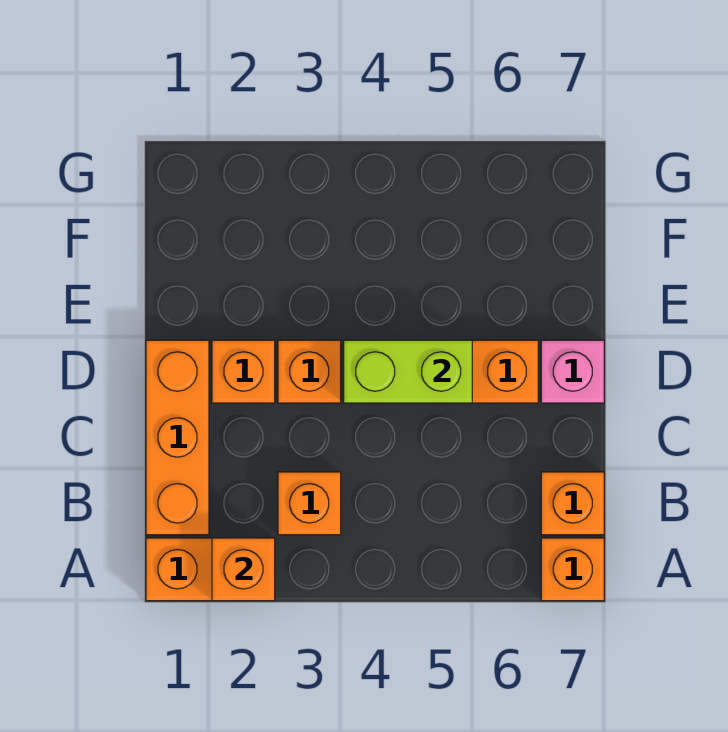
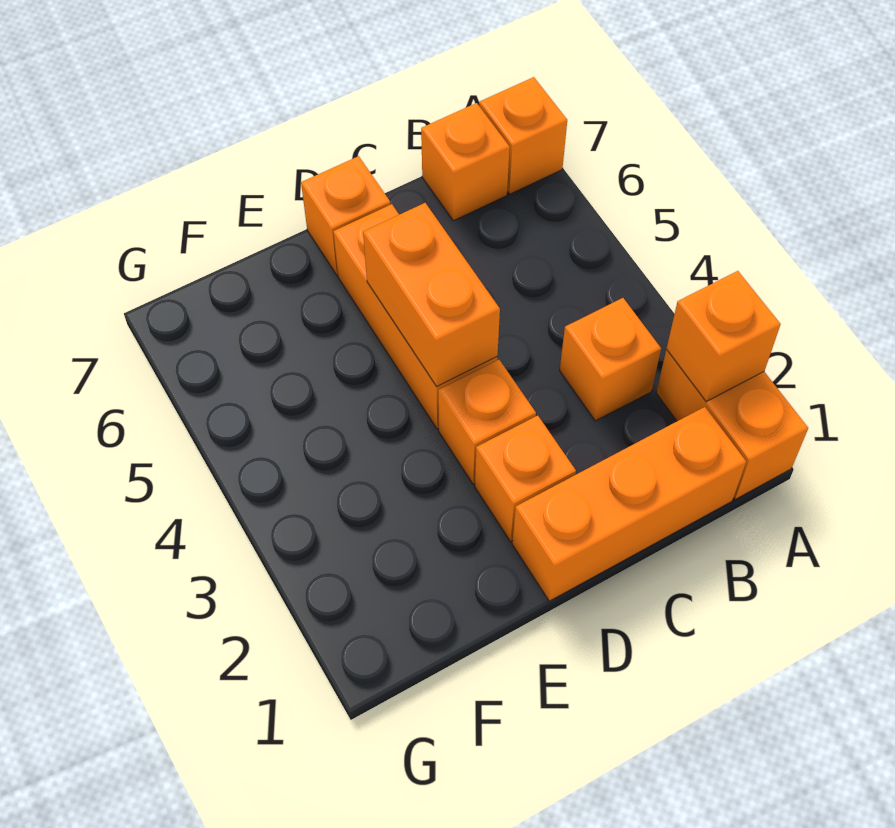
lime brick D4:D5 level 2 -> orange brick D4:D5 level 2
pink brick D7 level 1 -> orange brick D7 level 1

